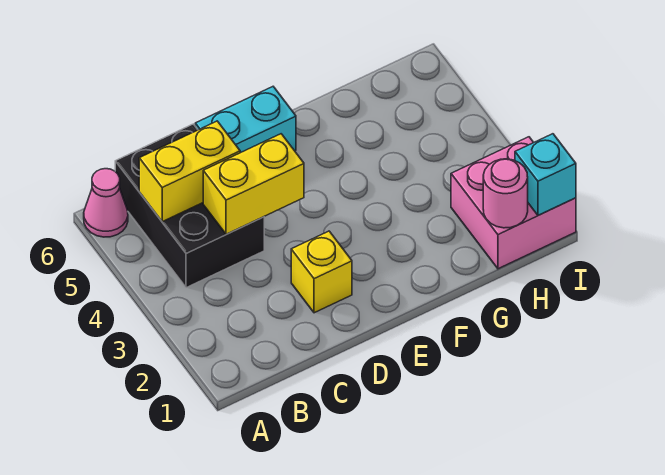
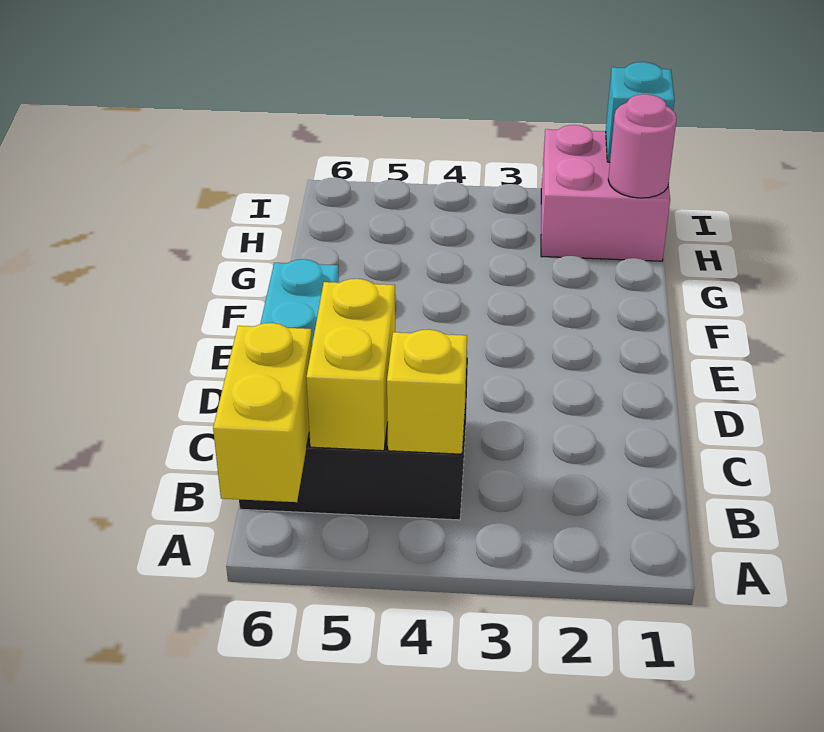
pink cone A6 level 1 -> none
yellow brick C4:D4 level 2 -> yellow brick A6:B6 level 2
yellow brick D2 level 1 -> yellow brick B4 level 2

